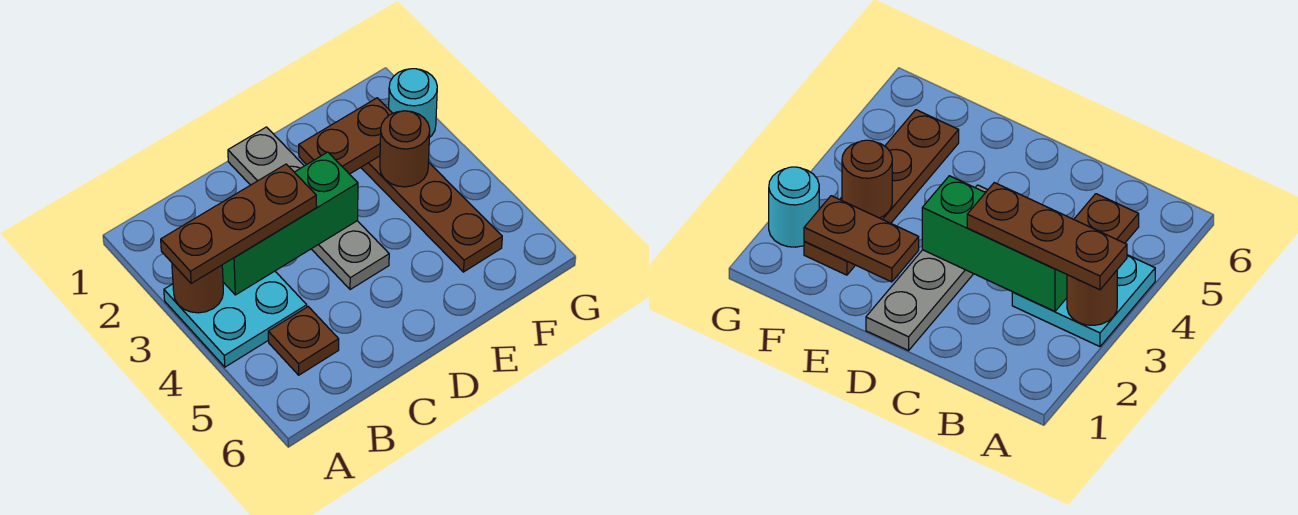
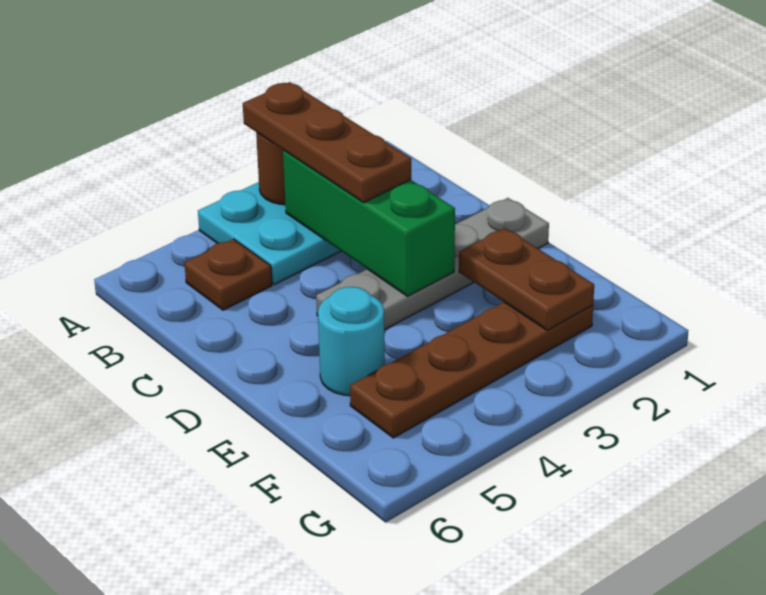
brown round brick F3 level 2 -> none
cyan round brick G2 level 1 -> cyan round brick E5 level 1

